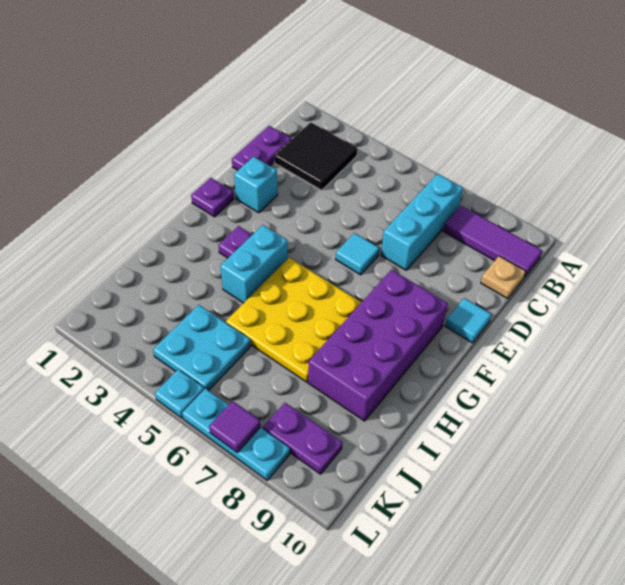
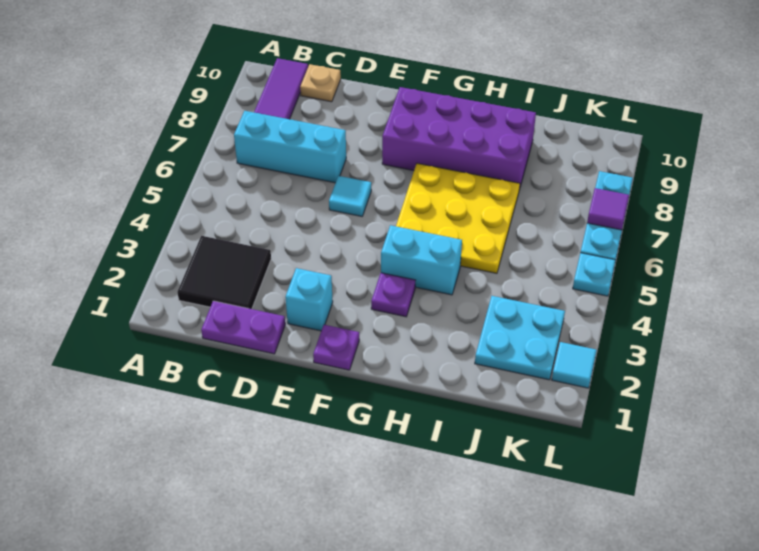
cyan tile E10 level 1 -> cyan tile L2 level 1
cyan plate J4:K5 level 1 -> cyan plate J2:K3 level 1
purple plate K8:K9 level 1 -> none

